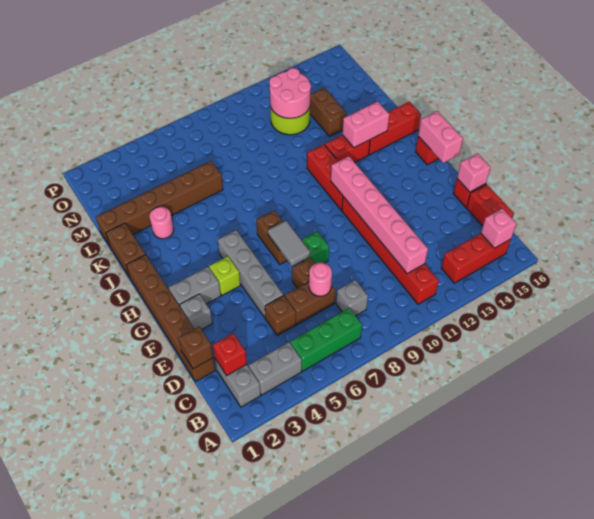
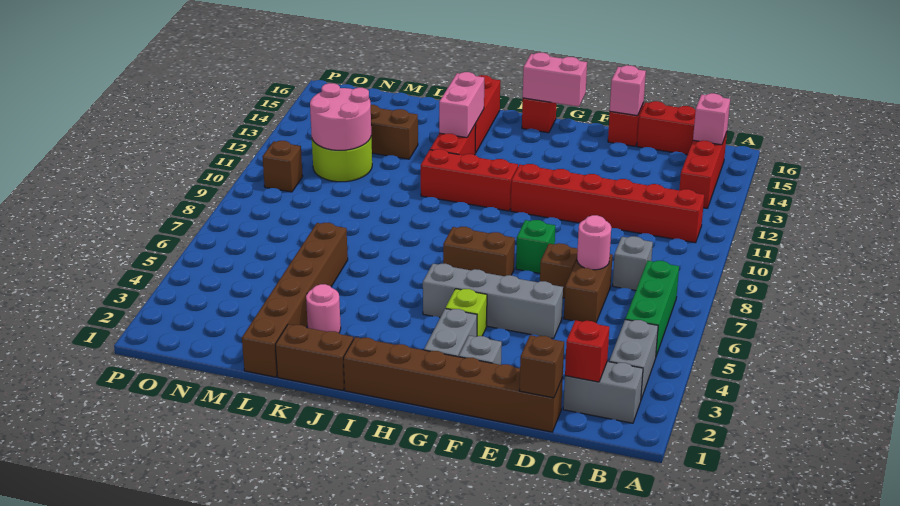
pink brick C11:H11 level 2 -> none
brown brick D5 level 1 -> brown brick O10 level 1
grey tile F7:G7 level 2 -> none

